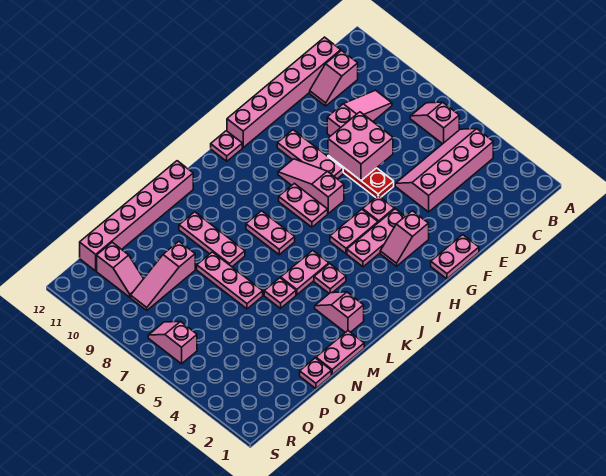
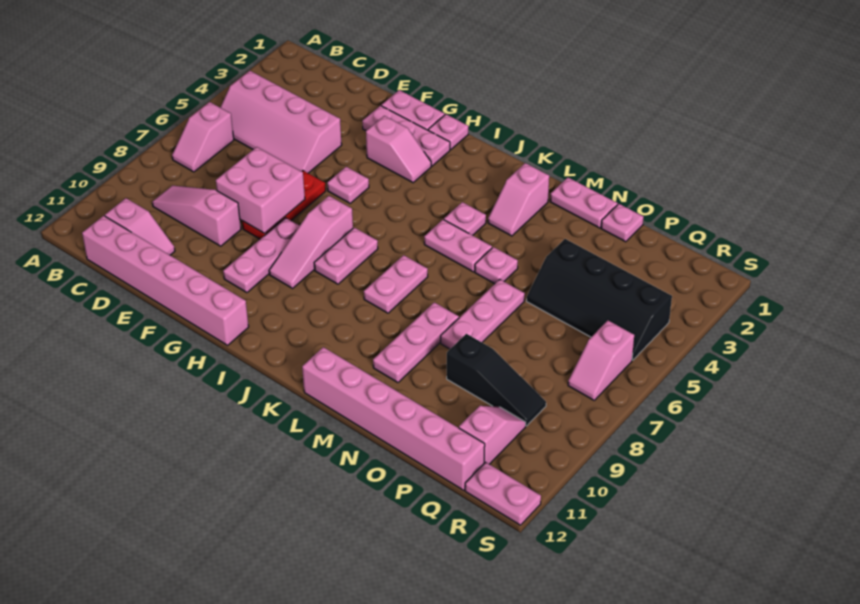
pink plate G4:I4 level 1 -> pink plate F2:H2 level 1
pink plate H5:I5 level 1 -> pink plate R12:S12 level 1
pink plate I12 level 1 -> pink plate H1 level 1
none -> black slope O4:R5 level 1 top 4
pink slope O9:Q9 level 1 top O -> black slope O9:Q9 level 1 top O

